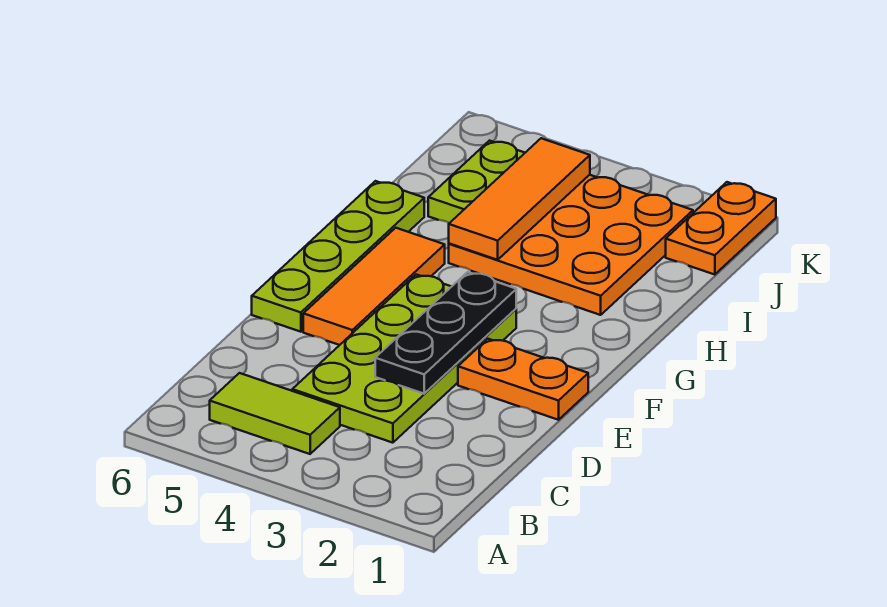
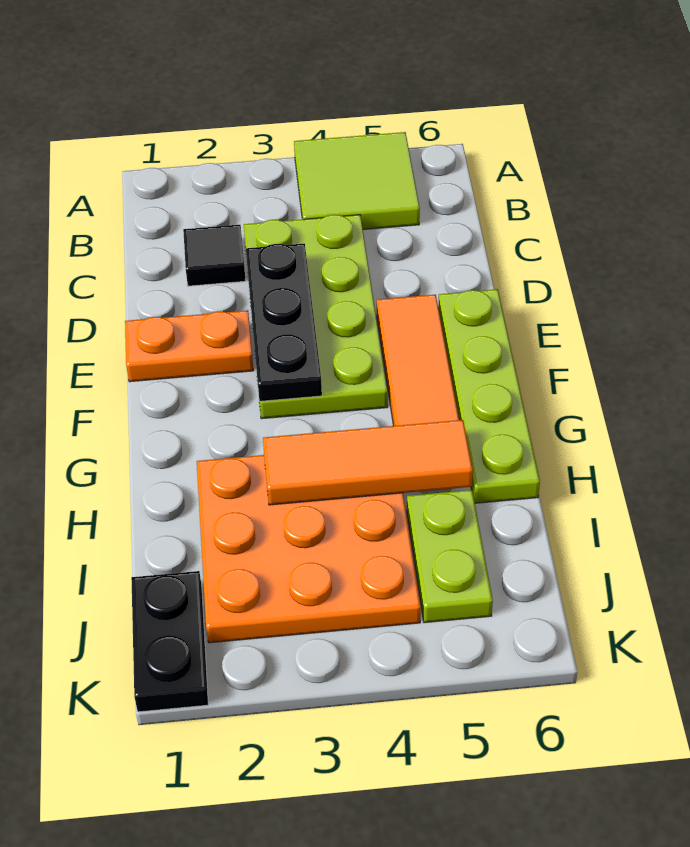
lime tile B4:B5 level 1 -> lime tile A4:B5 level 1
none -> black tile C2 level 1
orange tile H4:J4 level 2 -> orange tile H3:H5 level 2
orange plate J1:K1 level 1 -> black plate J1:K1 level 1

